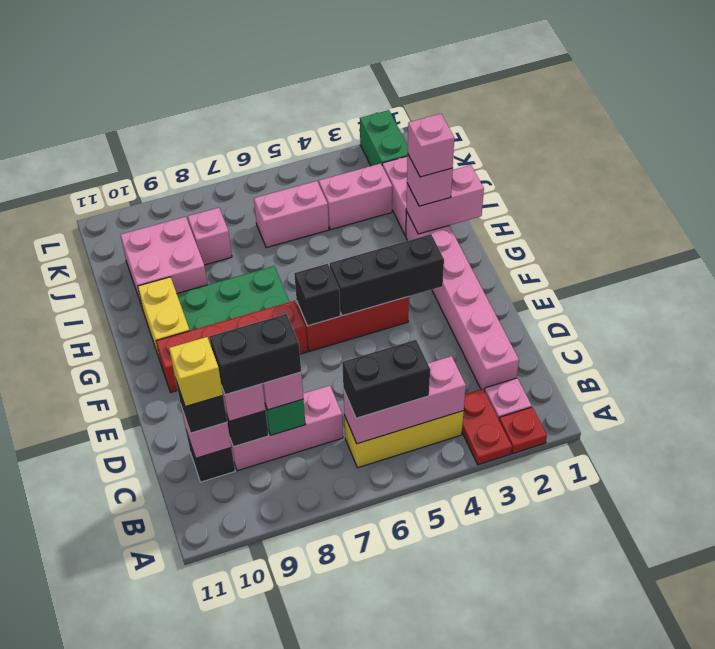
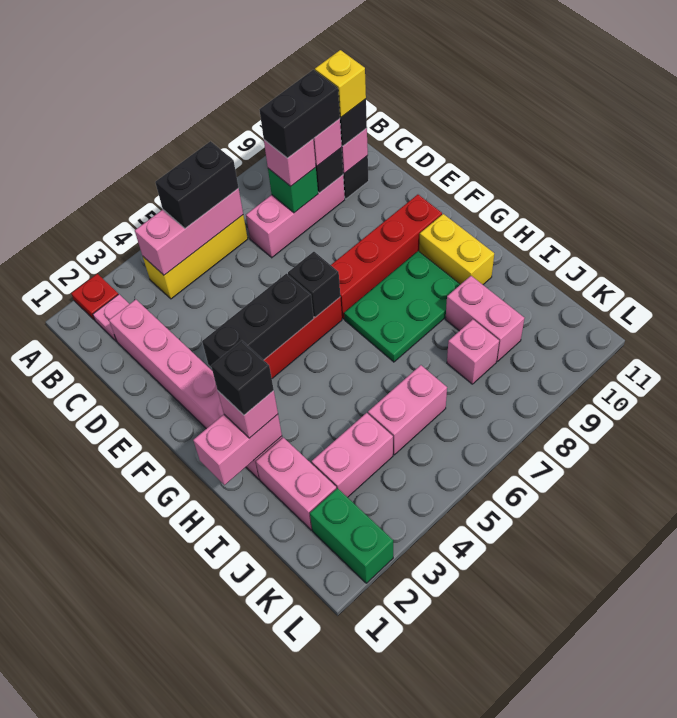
red plate A3:B3 level 1 -> none
pink brick H2 level 4 -> black brick H2 level 4
pink brick I9:J10 level 1 -> pink brick I9:J9 level 1

